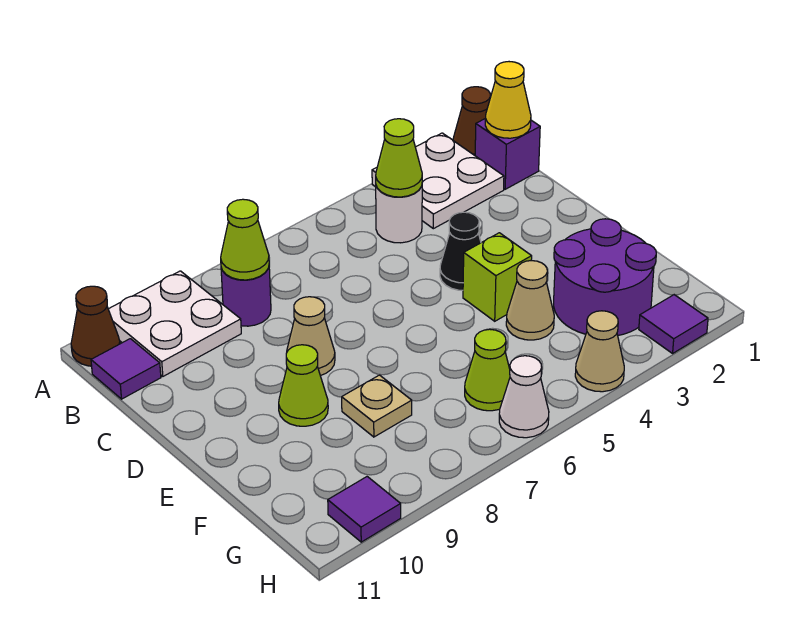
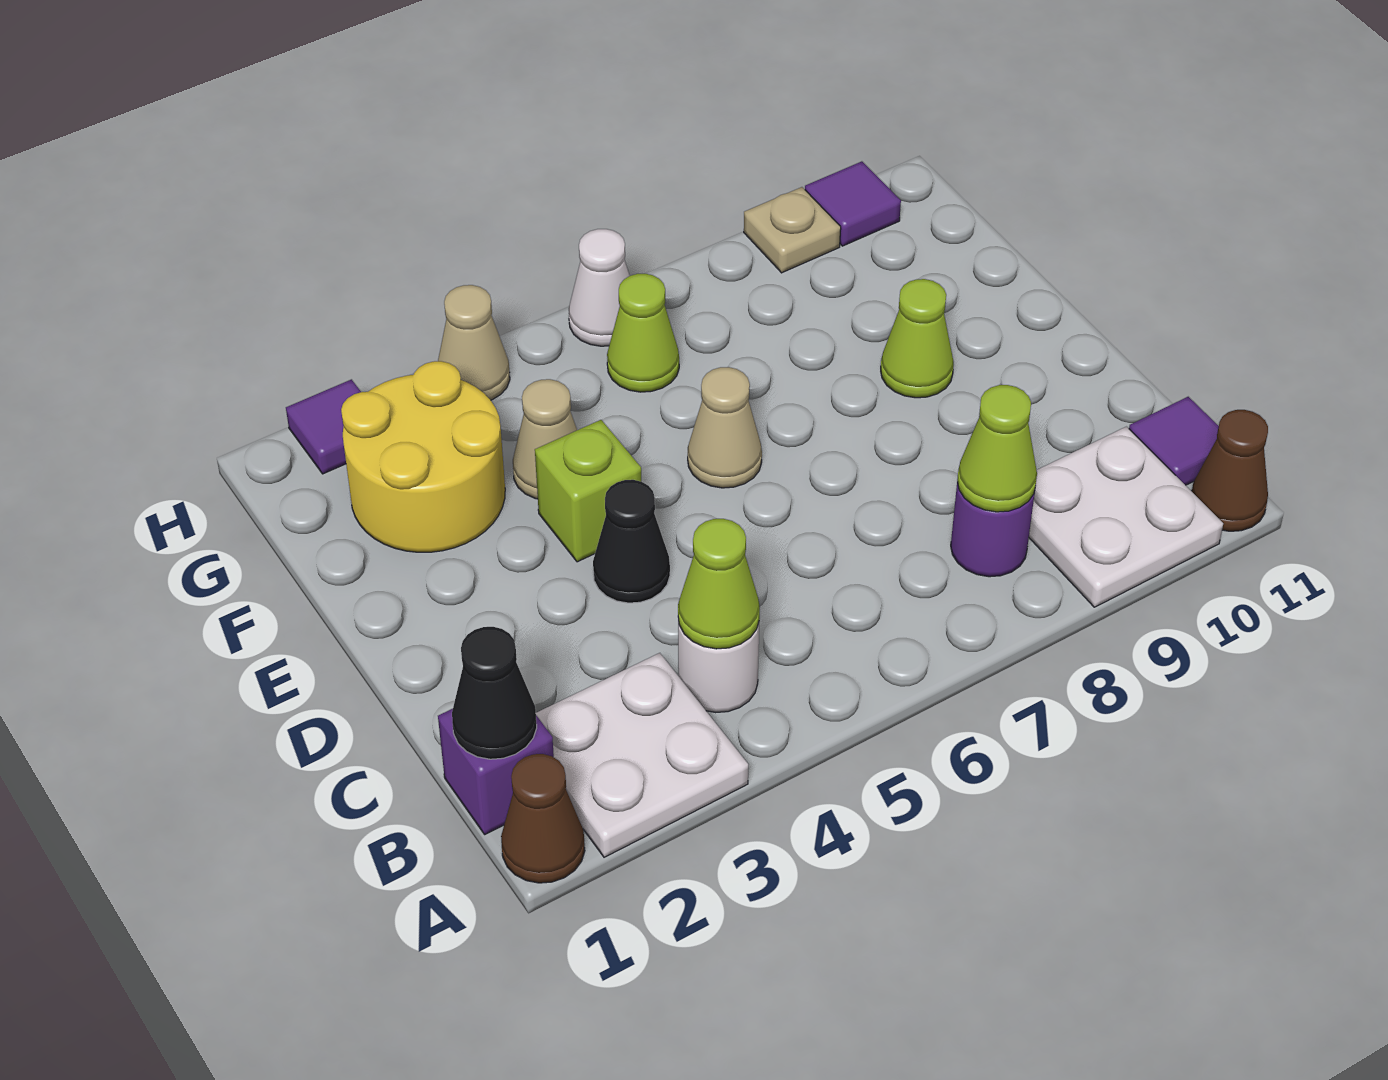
yellow cone B1 level 2 -> black cone B1 level 2
tan cone D8 level 1 -> tan cone E6 level 1
purple round brick F2:G3 level 1 -> yellow round brick F2:G3 level 1
tan plate F8 level 1 -> tan plate H9 level 1

